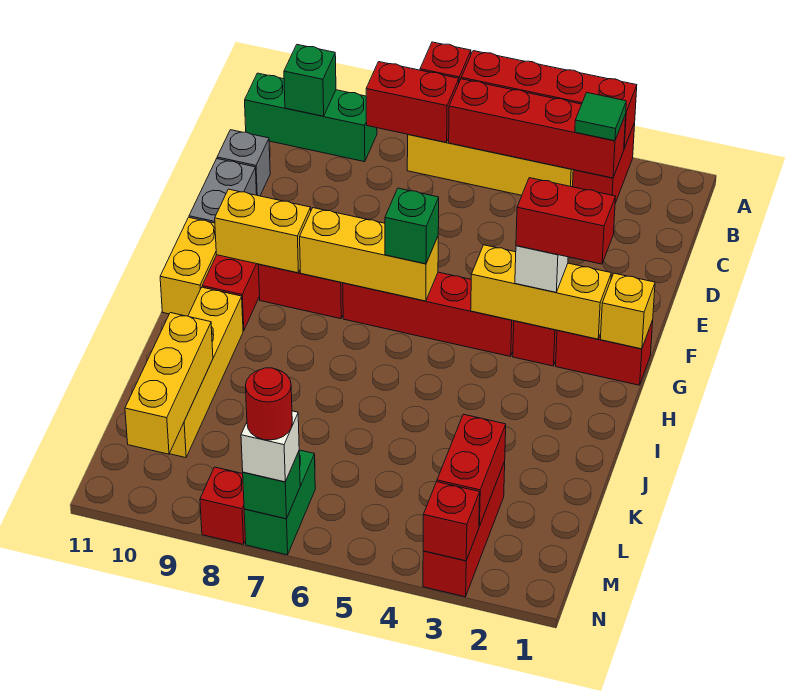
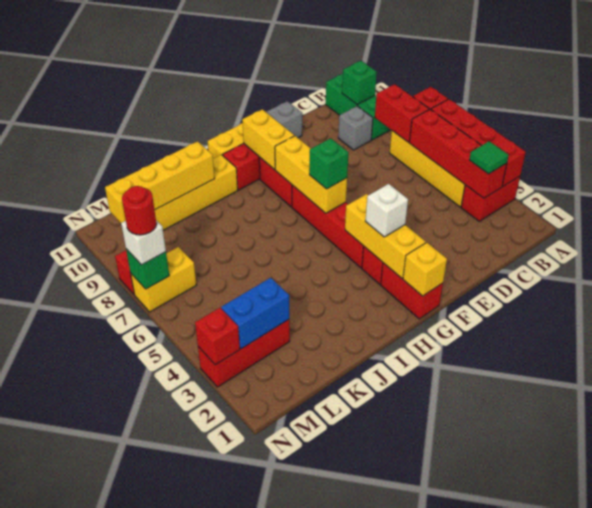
grey brick D11 level 1 -> grey brick C9 level 1
red brick G2:G3 level 4 -> none
yellow brick K10:M10 level 2 -> yellow brick J10:M10 level 2
red brick L3:M3 level 2 -> blue brick L3:M3 level 2
green brick M7:N7 level 1 -> yellow brick M7:N7 level 1

